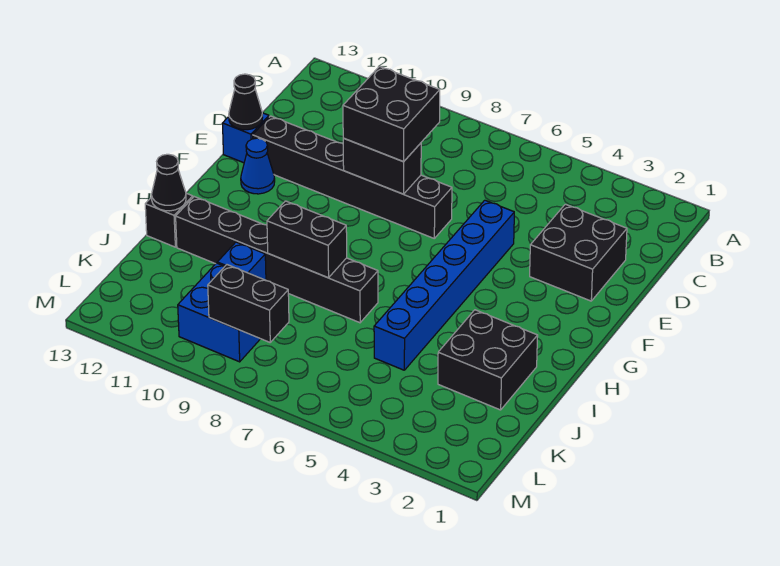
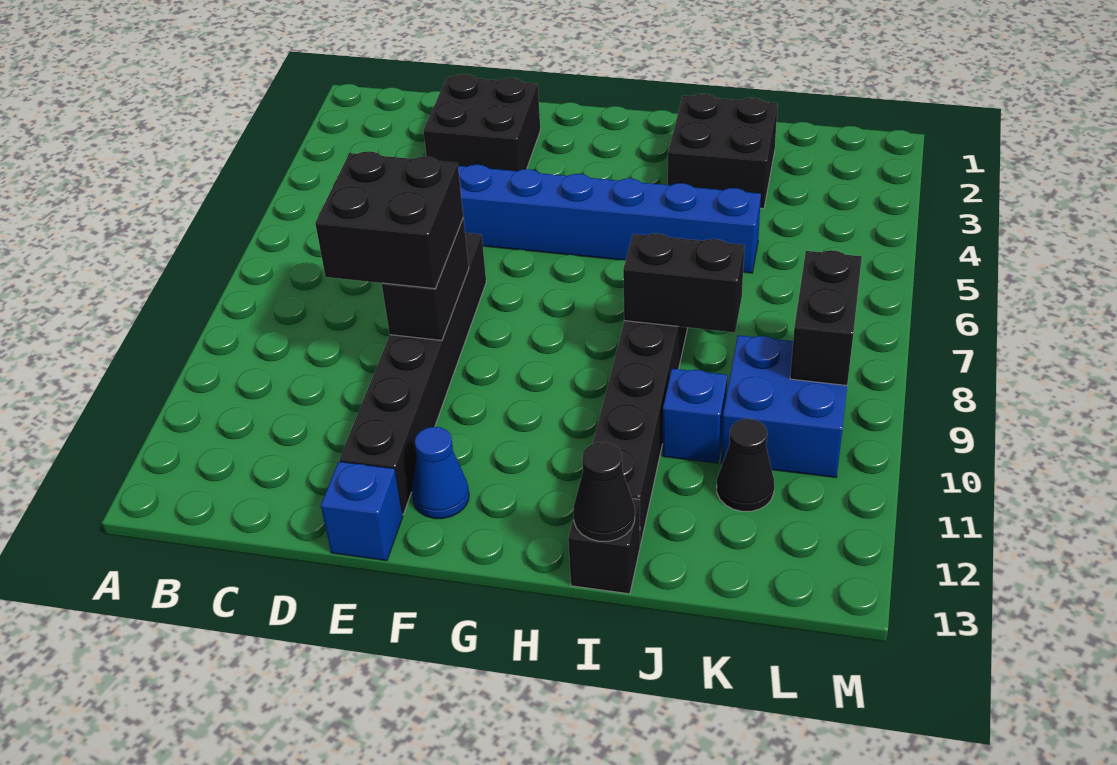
black cone E13 level 2 -> black cone K11 level 1
black brick I8:I9 level 2 -> black brick I8:J8 level 2

